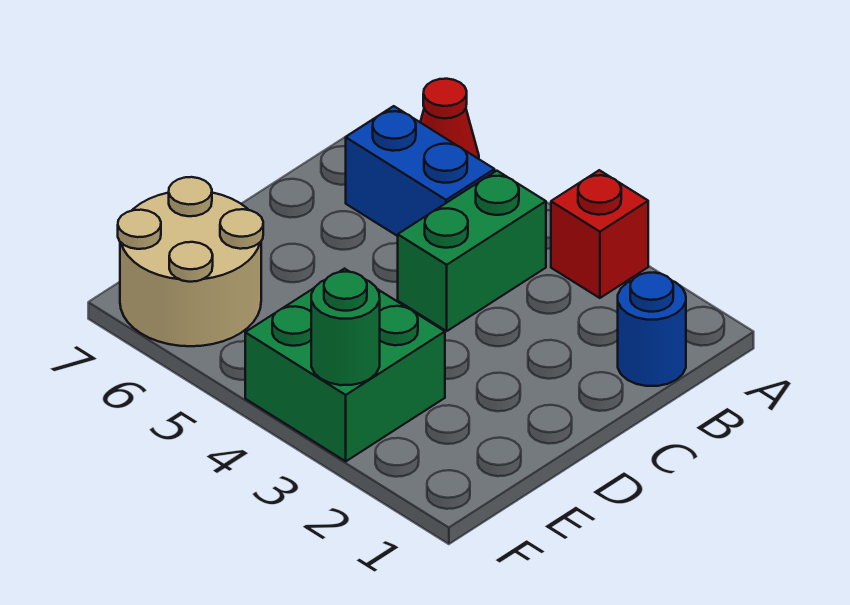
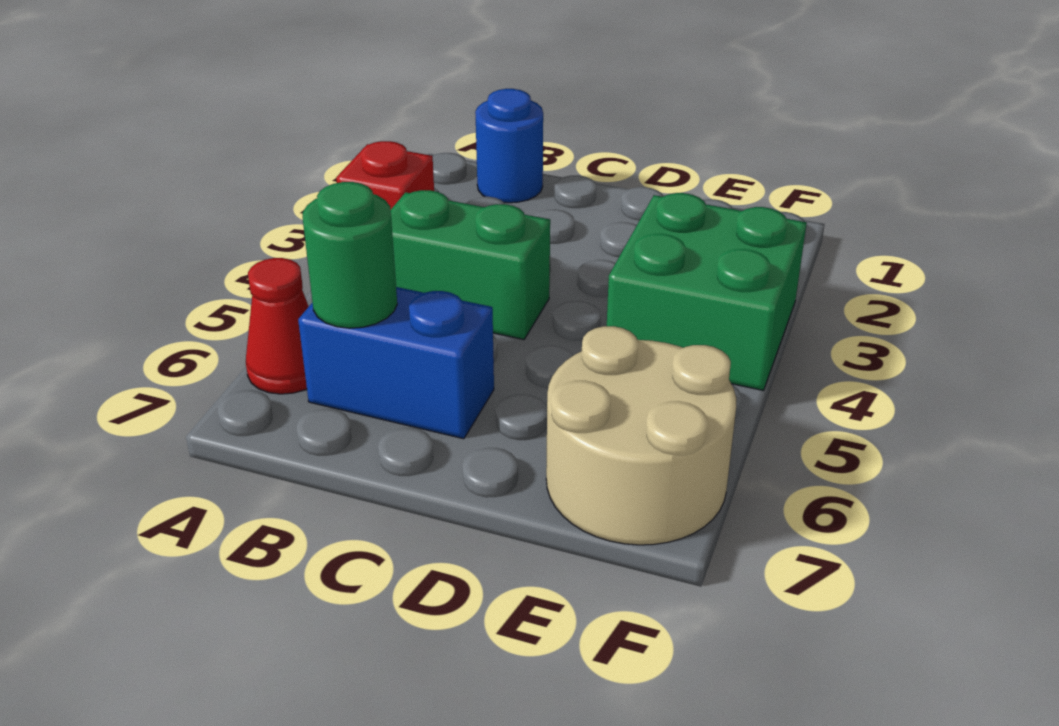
blue brick B5:B6 level 1 -> blue brick B6:C6 level 1
green round brick F3 level 2 -> green round brick B6 level 2

